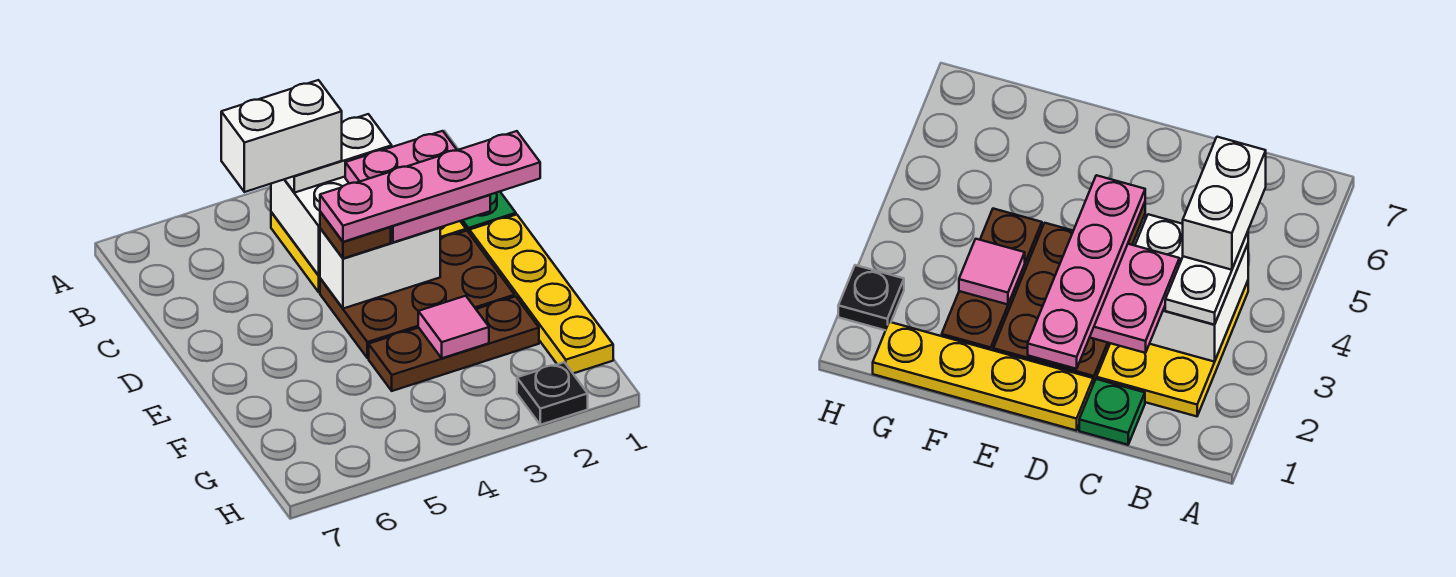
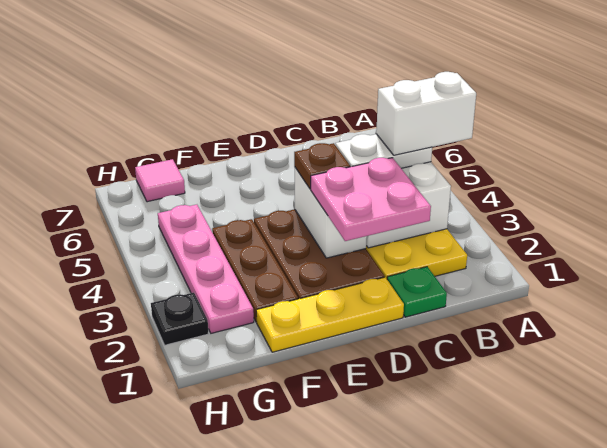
white plate B3:B4 level 3 -> white plate B4:C4 level 3
white brick B4:B5 level 4 -> white brick A4:B4 level 4
yellow plate D1:G1 level 1 -> yellow plate D1:F1 level 1
pink plate D1:D4 level 4 -> pink plate G2:G5 level 1
pink tile F3 level 2 -> pink tile G7 level 1

